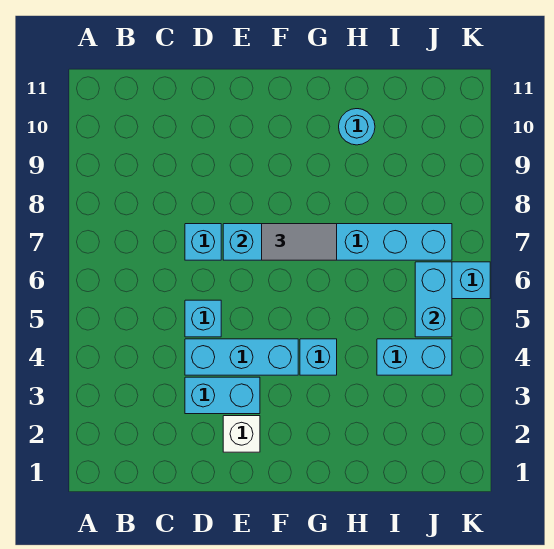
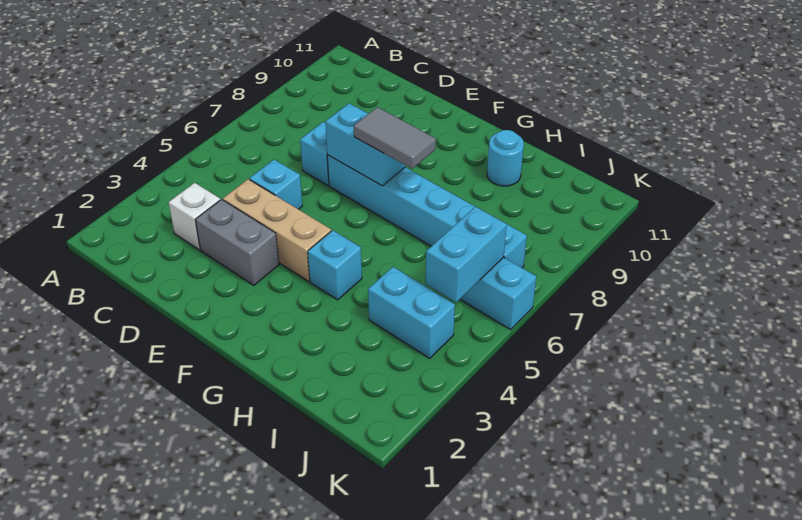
cyan brick D3:E3 level 1 -> grey brick D3:E3 level 1
cyan brick D4:F4 level 1 -> tan brick D4:F4 level 1
white brick E2 level 1 -> white brick C3 level 1

